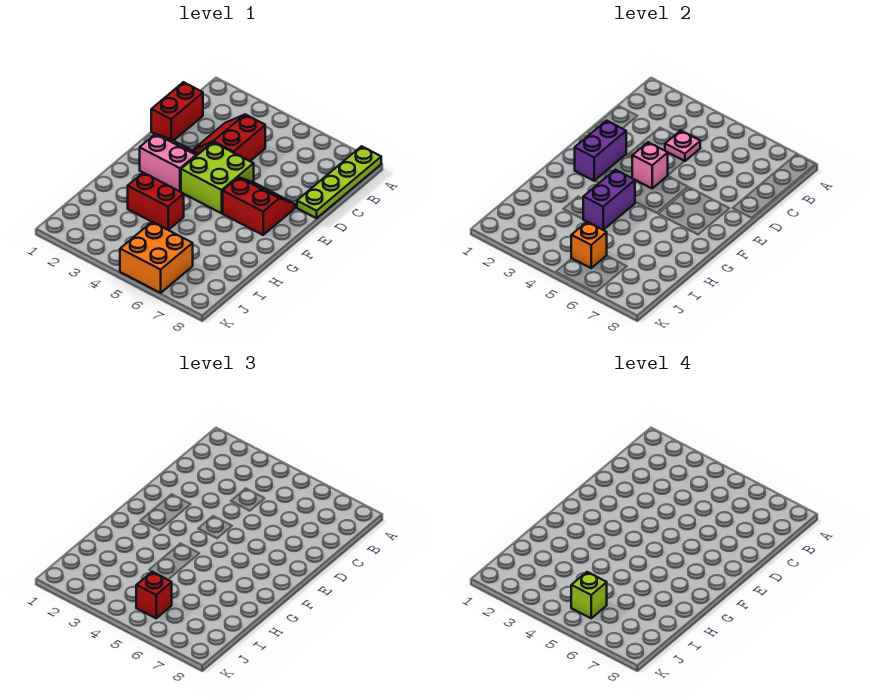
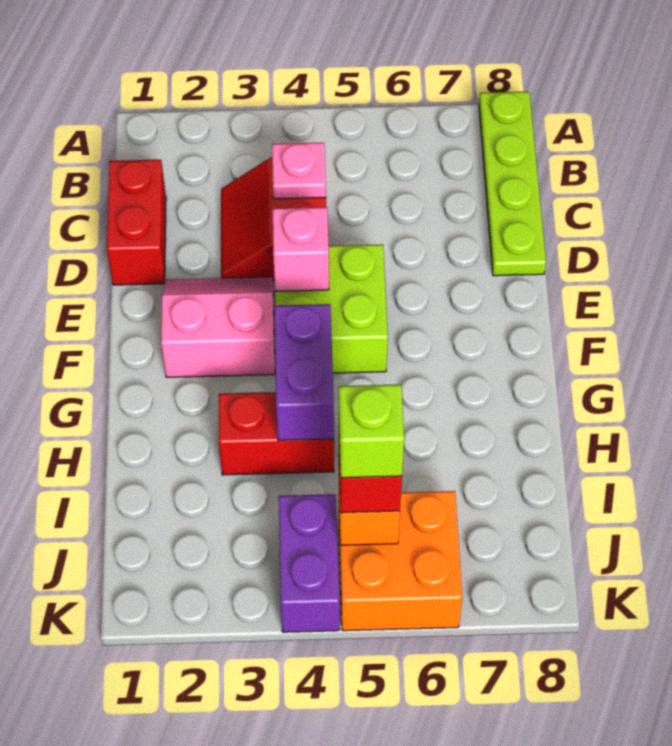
purple brick E2:F2 level 2 -> purple brick J4:K4 level 1
red slope E6:F7 level 1 top F -> none

